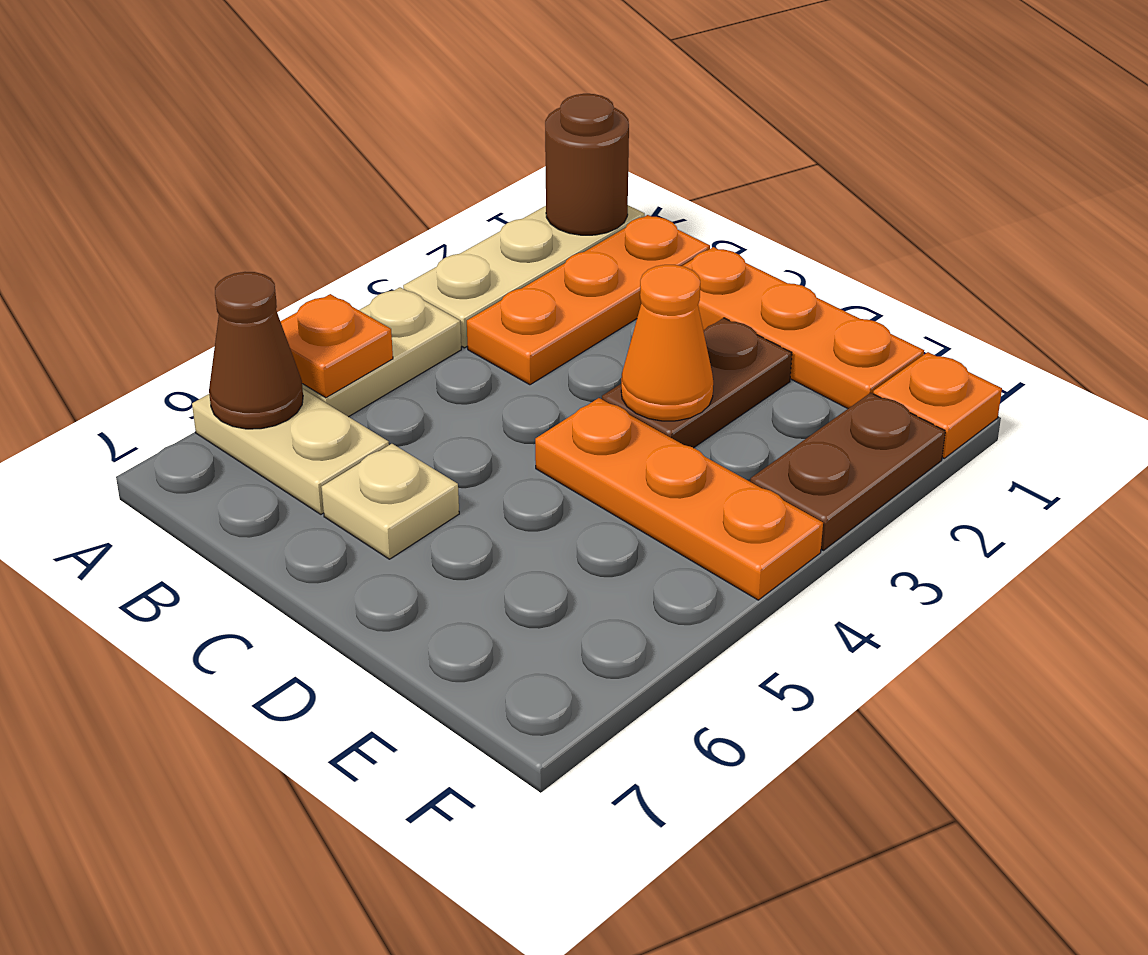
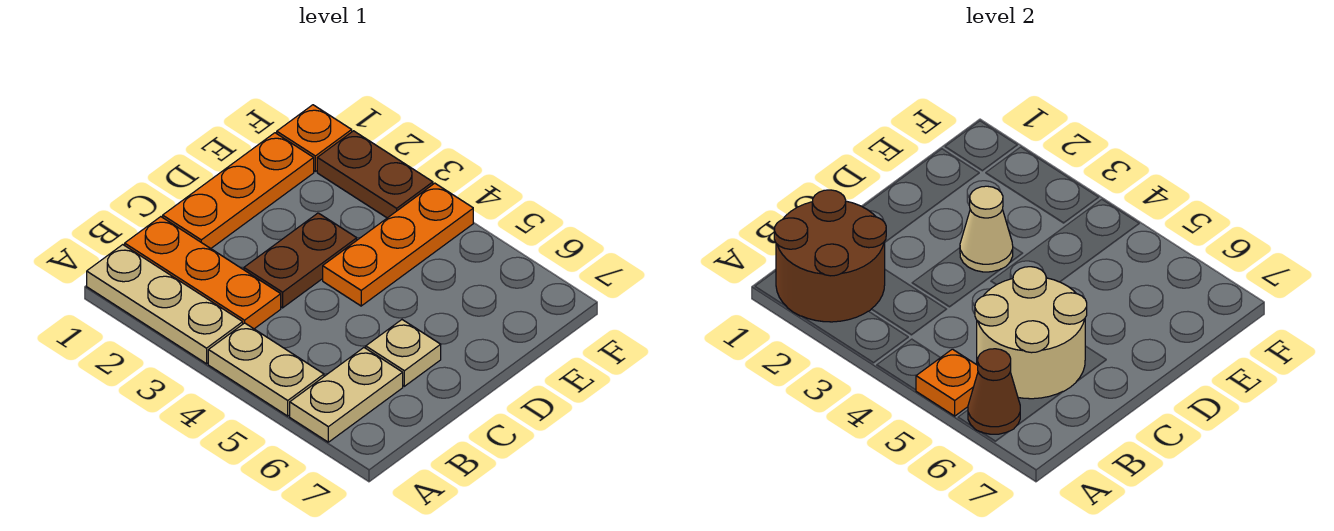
brown round brick A1 level 2 -> brown round brick A1:B2 level 2
none -> tan round brick B5:C6 level 2
brown plate D2:D3 level 1 -> brown plate C3:D3 level 1
orange cone D3 level 2 -> tan cone D3 level 2

